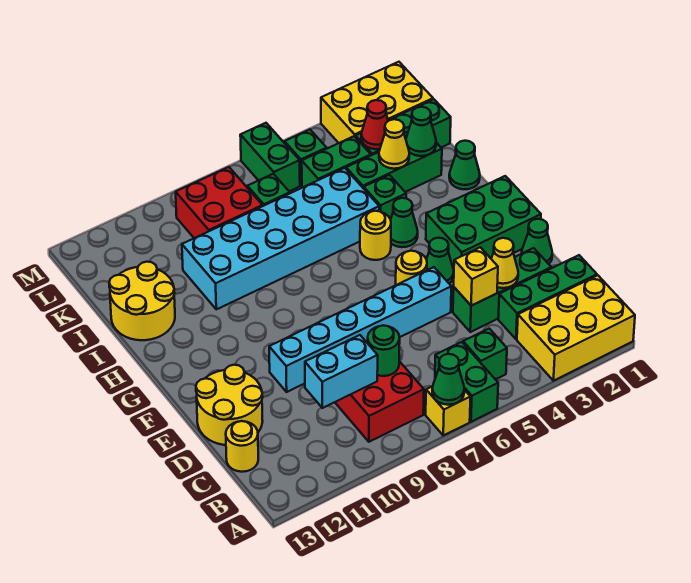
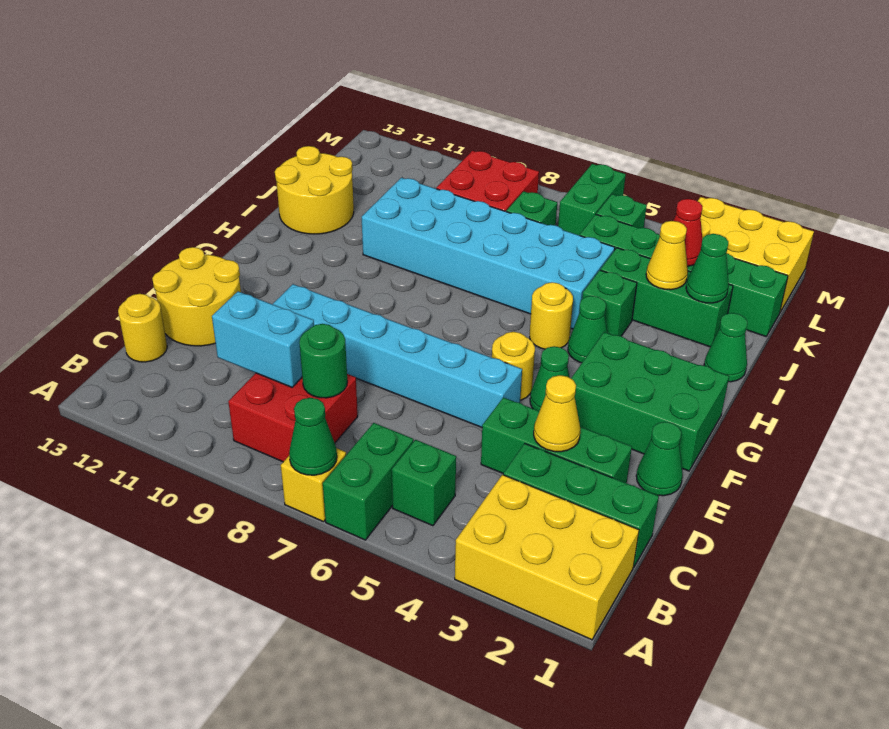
yellow brick D4 level 2 -> none

